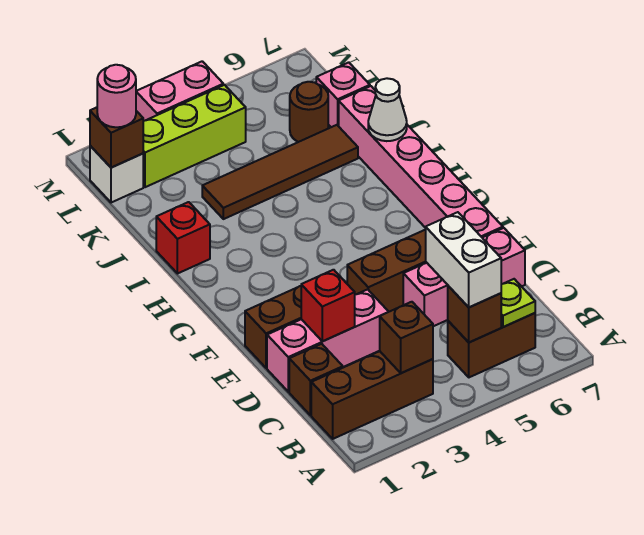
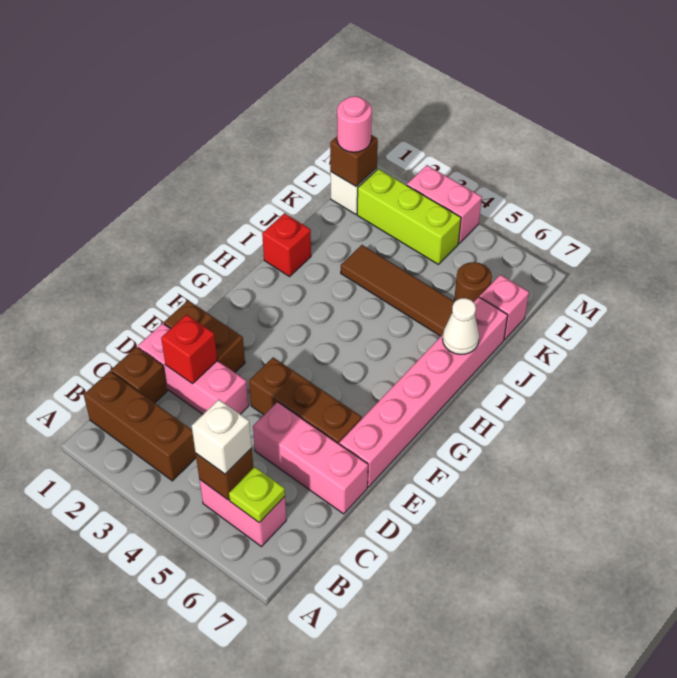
brown brick B3 level 2 -> none
brown brick B5:B6 level 1 -> pink brick B5:B6 level 1
white brick B5:C5 level 3 -> white brick B5 level 3

